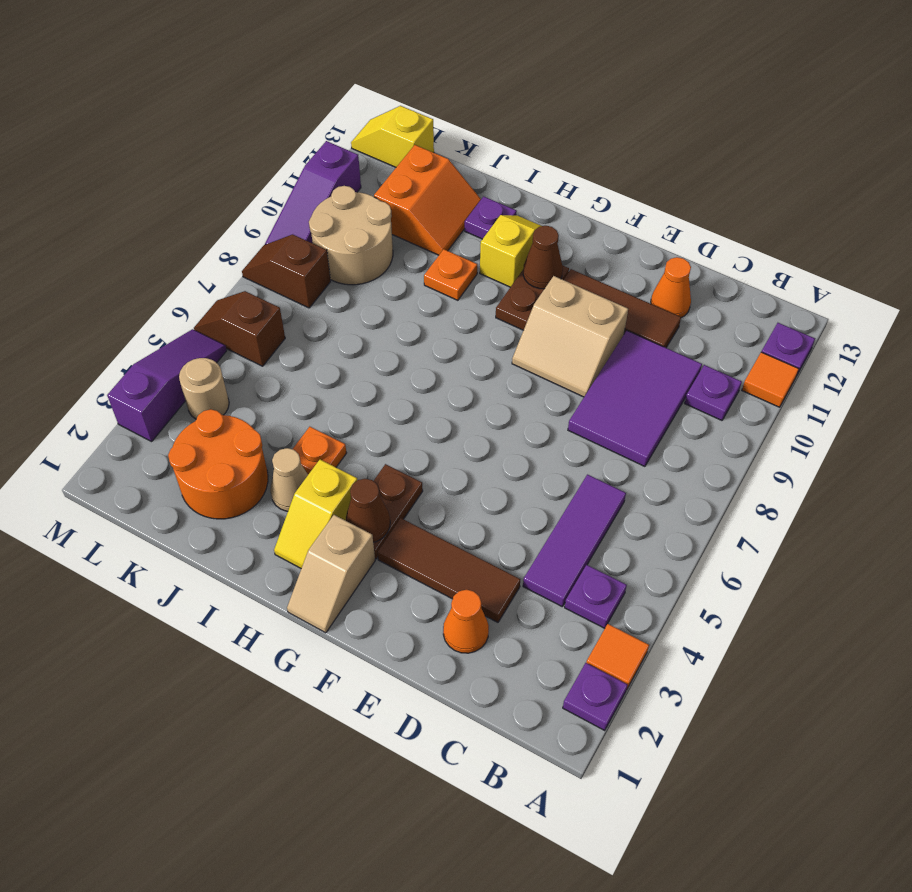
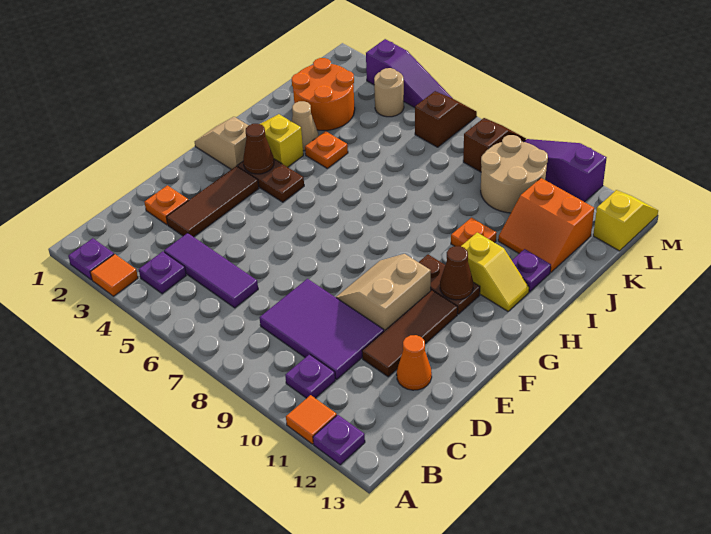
orange cone D2 level 1 -> orange plate D2 level 1

